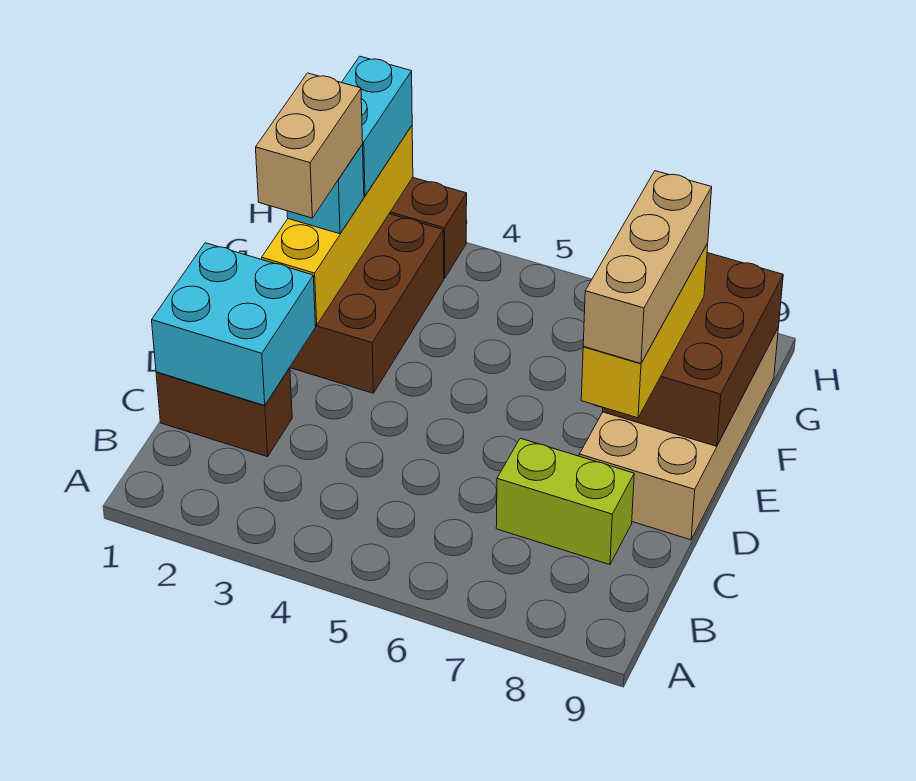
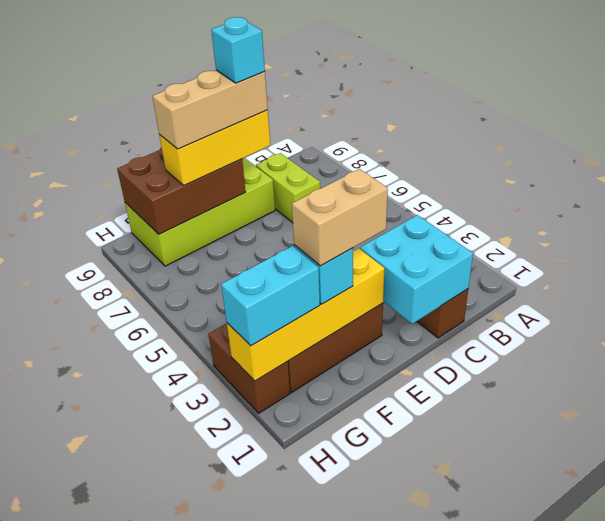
tan brick D8:G9 level 1 -> lime brick D8:G9 level 1
none -> cyan brick D8 level 5

